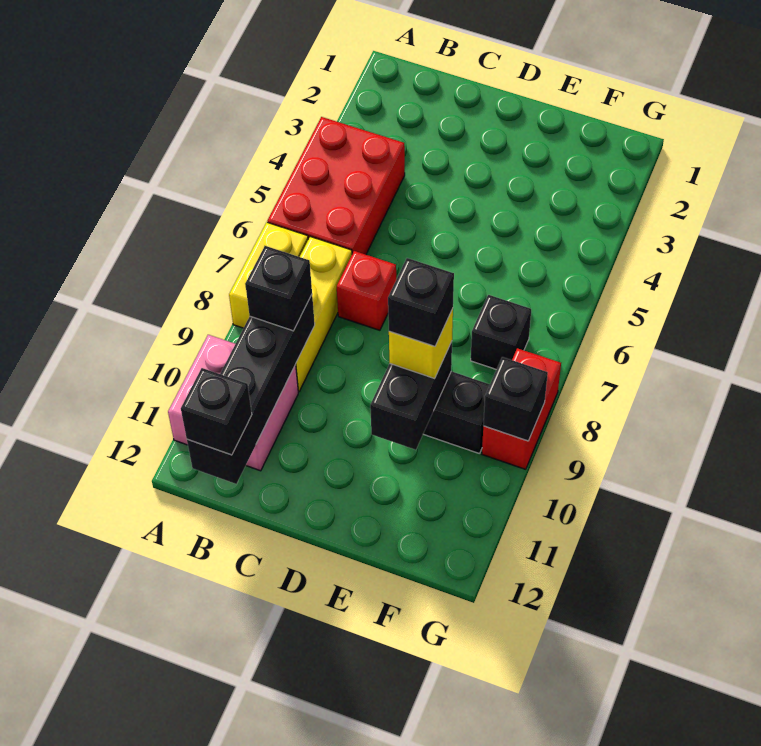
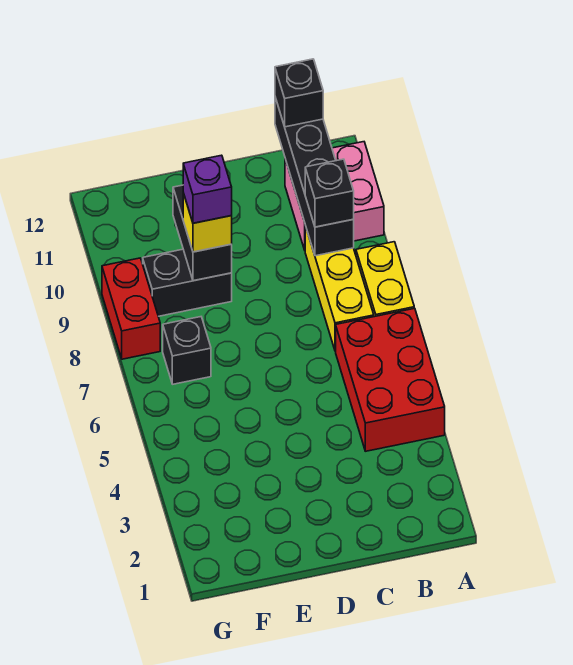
red brick C7 level 1 -> none
black brick E9 level 4 -> purple brick E9 level 4
black brick G9 level 2 -> none

